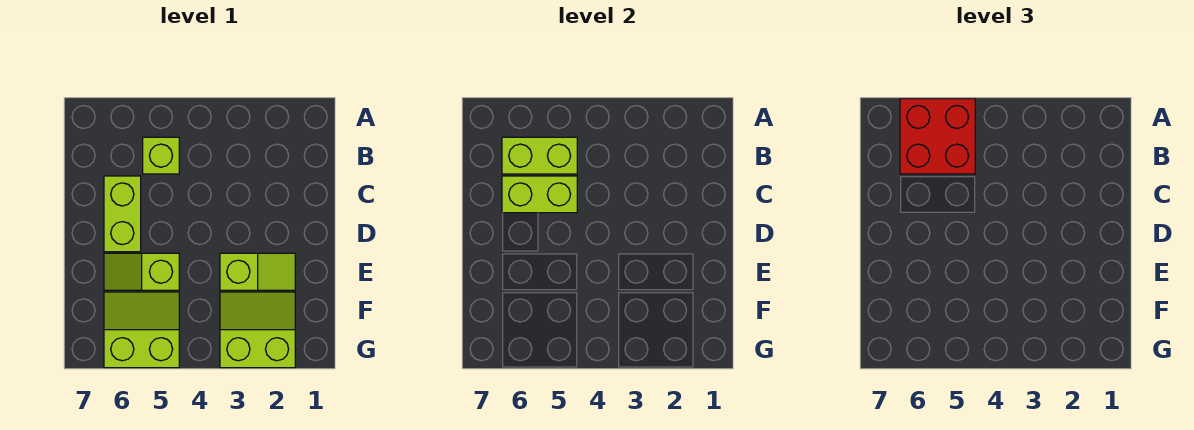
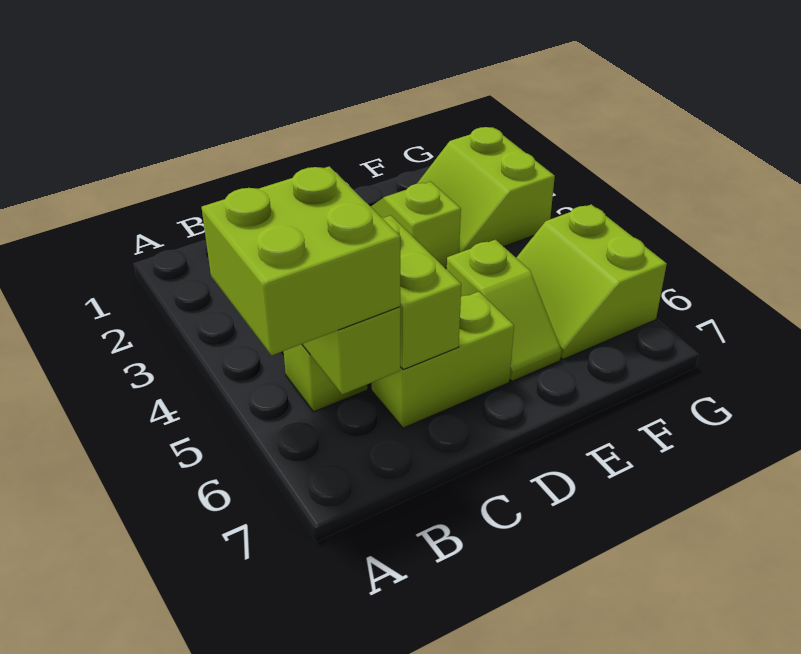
red brick A5:B6 level 3 -> lime brick A5:B6 level 3

